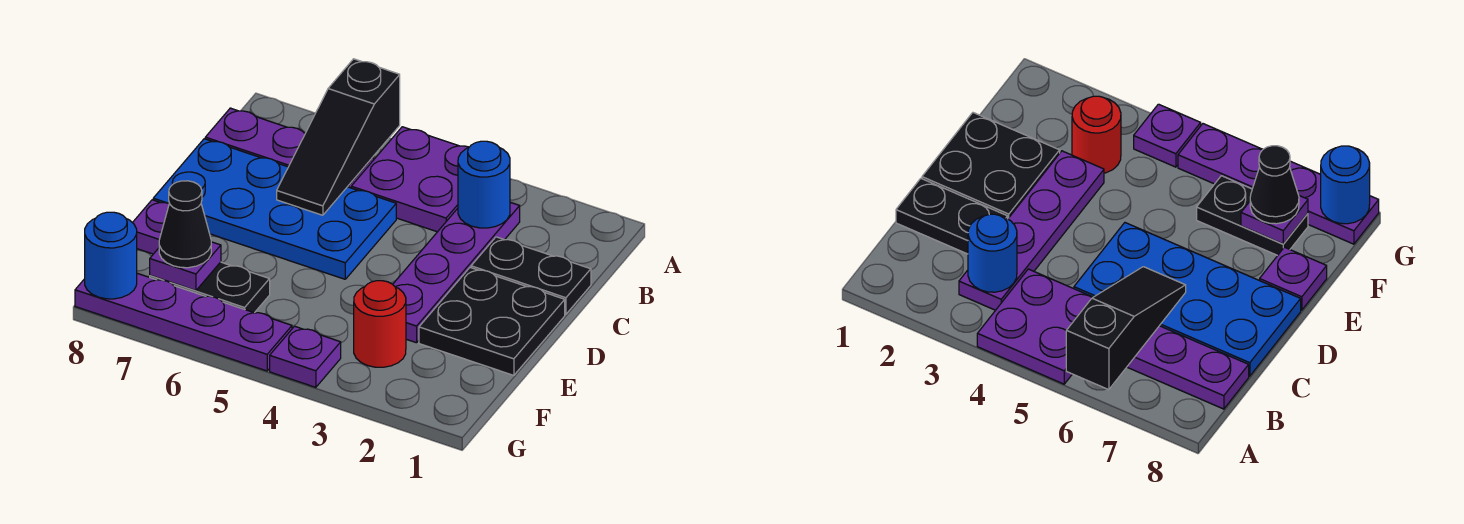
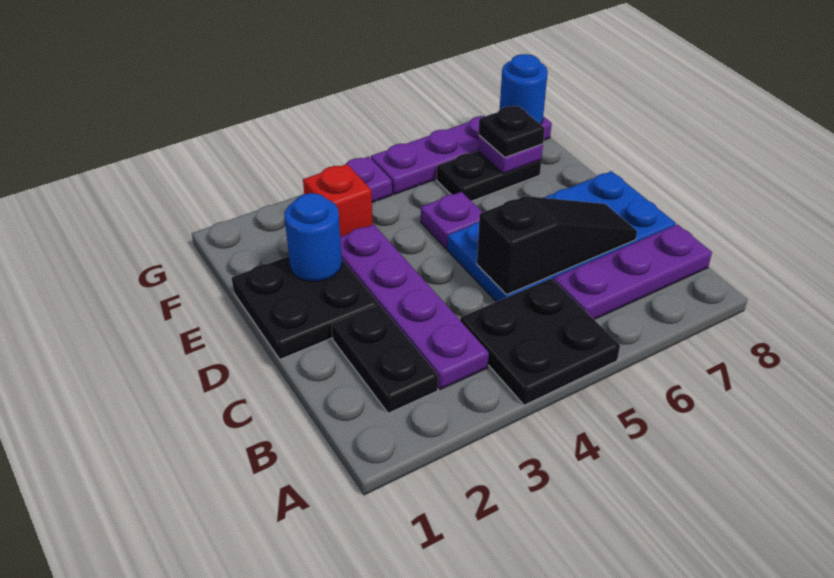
purple plate A4:B5 level 1 -> black plate A4:B5 level 1
black slope A6:C6 level 2 top A -> black slope C5:C7 level 2 top 5
blue round brick B3 level 2 -> blue round brick E2 level 2
black plate C1:C2 level 1 -> black plate B2:C2 level 1
purple plate E8 level 1 -> purple plate E5 level 1
red round brick F3 level 1 -> red brick F3 level 1
black cone F7 level 3 -> black plate F7 level 3

